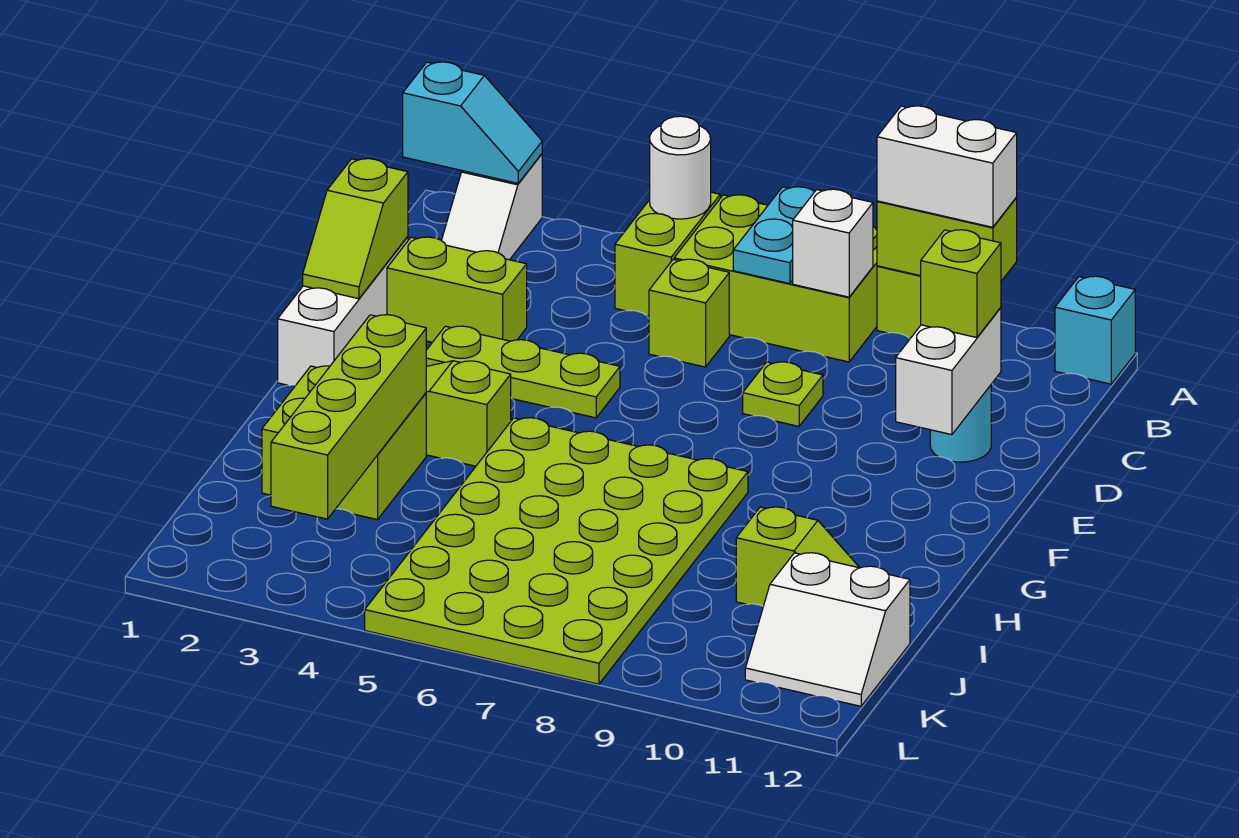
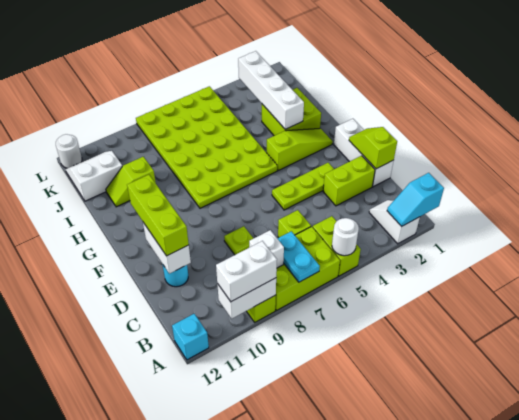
lime brick A9:A10 level 2 -> white brick A9:A10 level 2
lime brick D11 level 3 -> lime brick D11:F11 level 3
lime brick H3:K3 level 2 -> white brick H3:K3 level 2
none -> white round brick L12 level 1

